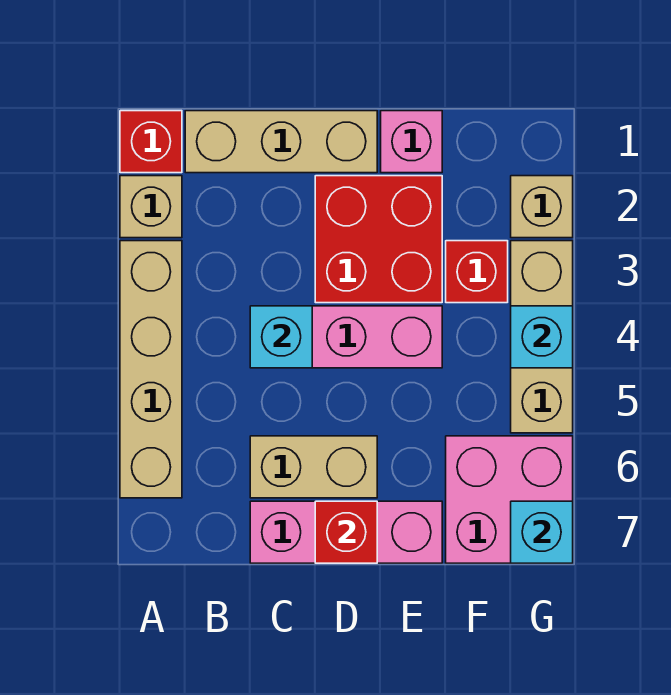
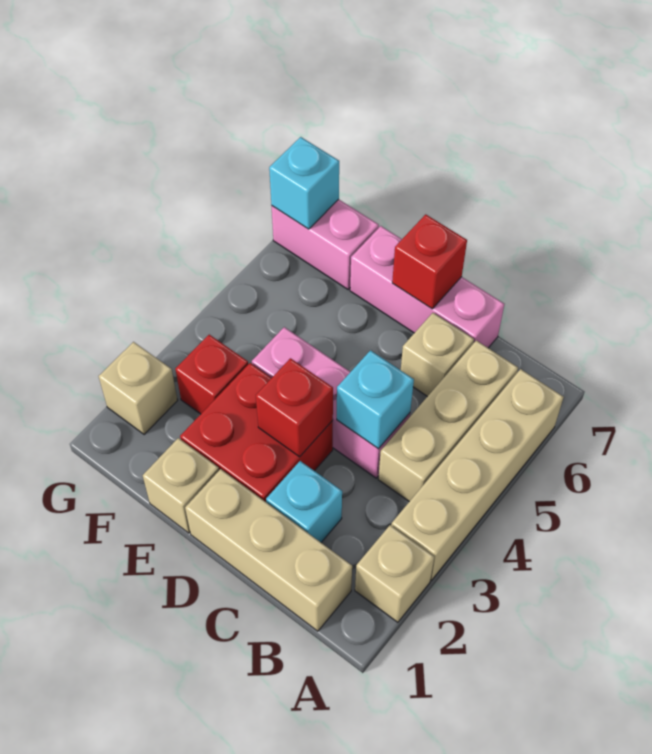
red brick A1 level 1 -> red brick D3 level 2
tan brick C6:D6 level 1 -> tan brick C6 level 1
pink brick E1 level 1 -> tan brick E1 level 1
pink brick F6:G7 level 1 -> pink brick F7:G7 level 1
tan brick G3:G5 level 1 -> tan brick B4:B6 level 1
cyan brick G4 level 2 -> cyan brick C2 level 1

